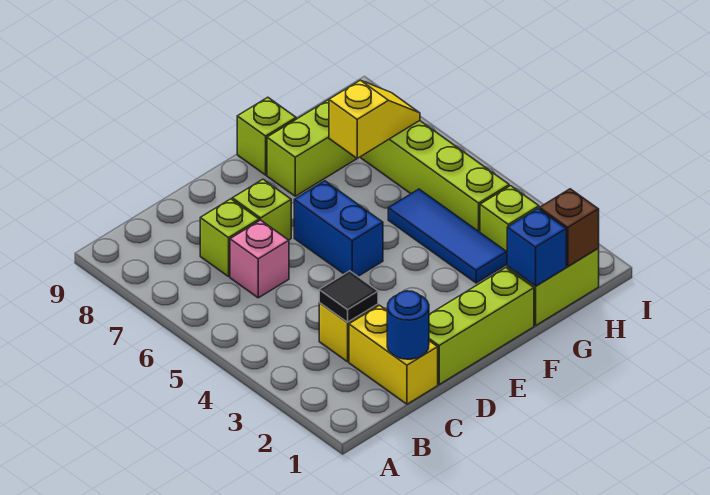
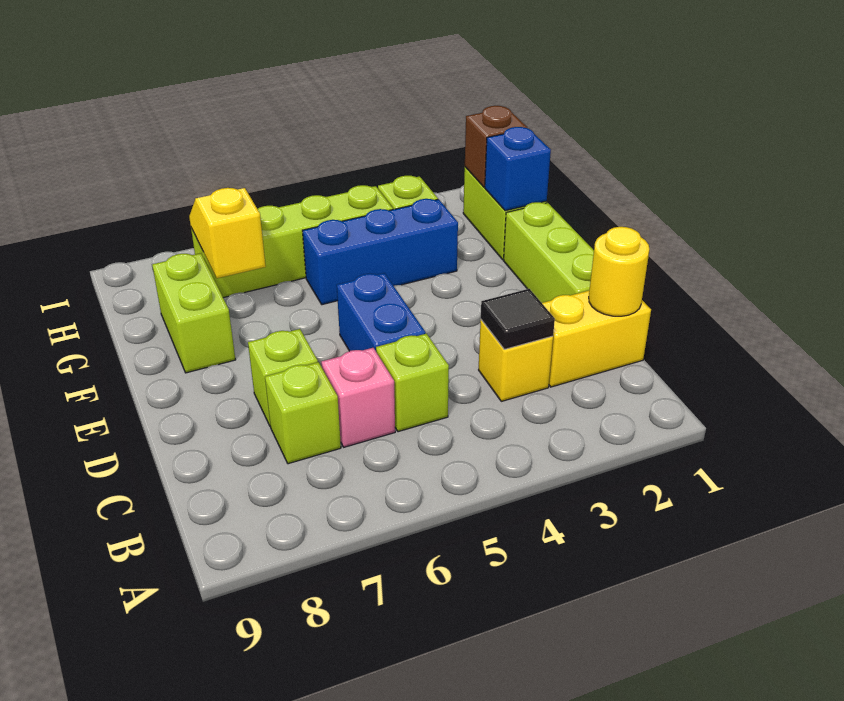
blue round brick C1 level 2 -> yellow round brick C1 level 2
blue brick E5:E6 level 1 -> blue brick D5:E5 level 1
lime brick F9 level 1 -> lime brick C5 level 1
blue tile G3:G5 level 1 -> blue brick G3:G5 level 1

